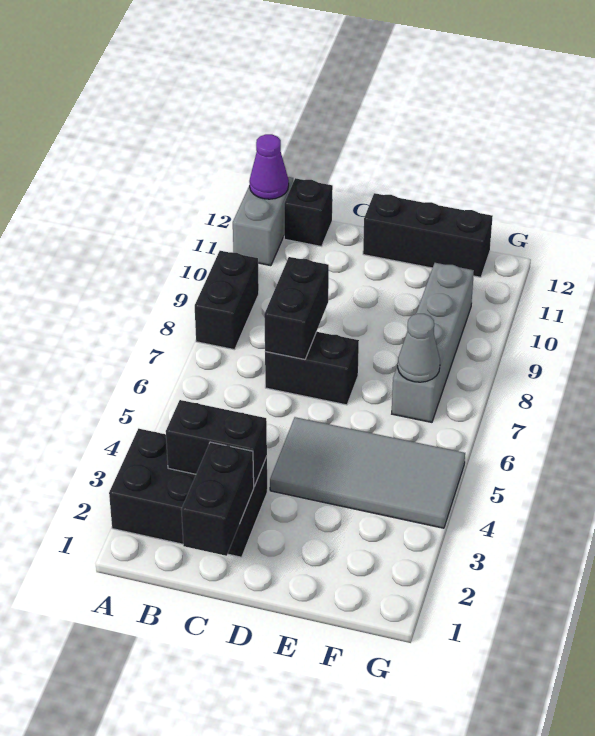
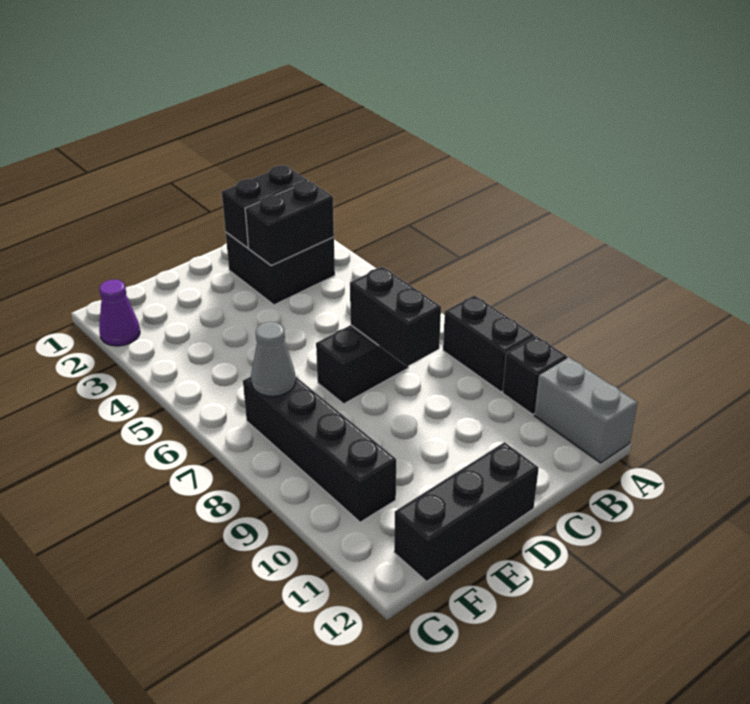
black brick A2:C3 level 1 -> black brick B2:C3 level 1
purple cone A12 level 2 -> purple cone G2 level 1
black brick B12 level 1 -> black brick A10 level 1
black brick C1:C2 level 2 -> black brick B2:C2 level 2
grey tile D4:G5 level 1 -> none
grey brick F7:F10 level 1 -> black brick F7:F10 level 1

